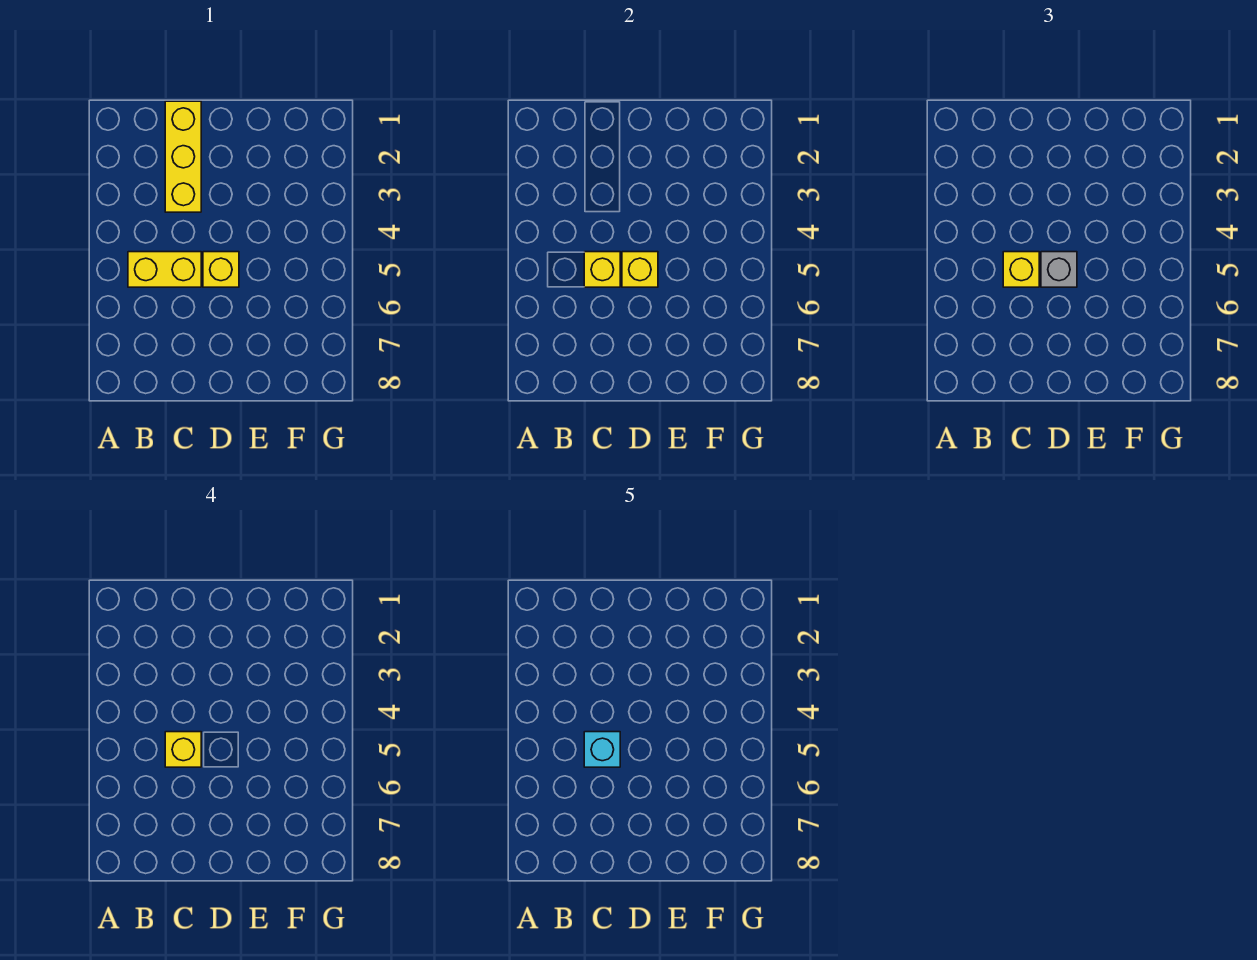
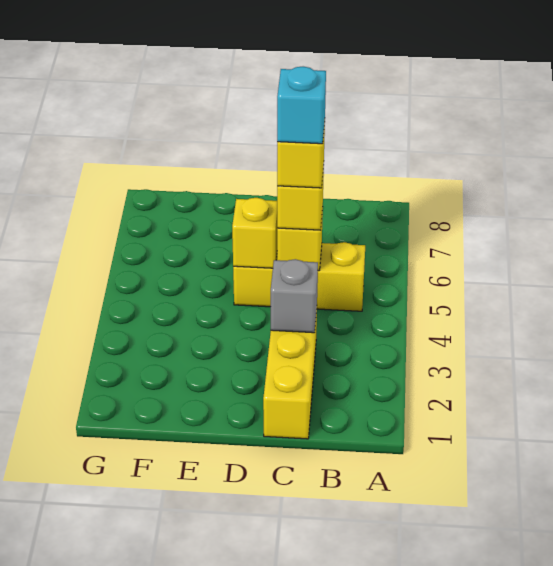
grey brick D5 level 3 -> grey brick C3 level 2

